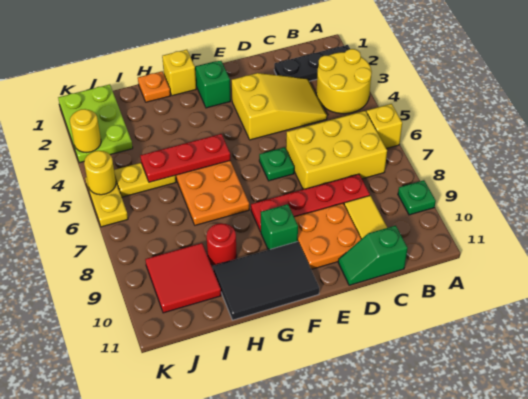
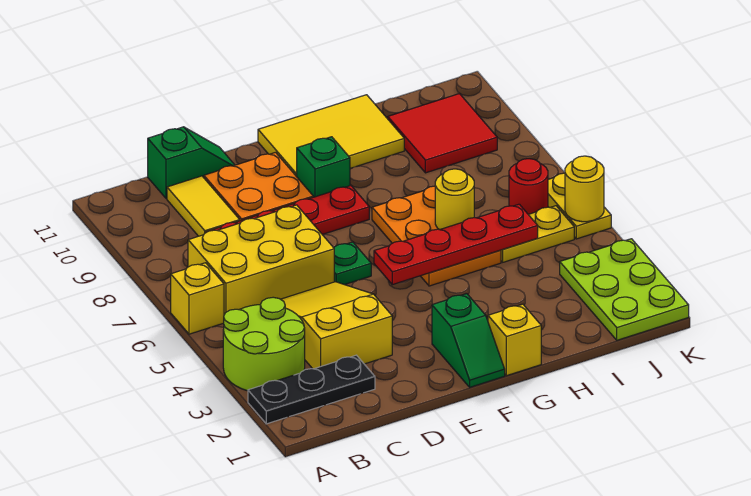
yellow round brick A3:B4 level 1 -> lime round brick A3:B4 level 1
green plate A9 level 1 -> none
yellow slope C3:E4 level 1 top E -> yellow slope C3:D5 level 1 top 3
black tile F10:H11 level 1 -> yellow tile F10:H11 level 1
red plate G5:I5 level 2 -> red plate F5:I5 level 2
orange plate H1 level 1 -> none
red round brick H9 level 1 -> red round brick J6 level 1
yellow round brick K3 level 2 -> yellow round brick H6 level 2

